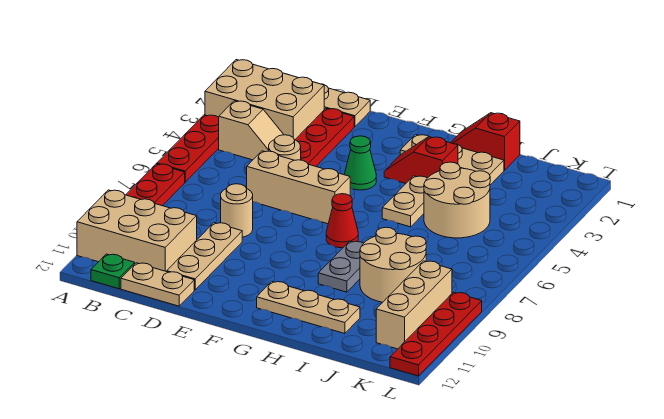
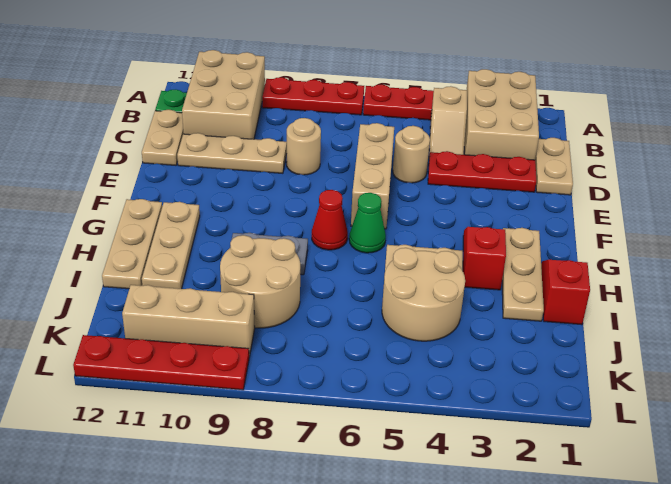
green cone F4 level 1 -> green cone G6 level 1
none -> tan plate G12:I12 level 1

